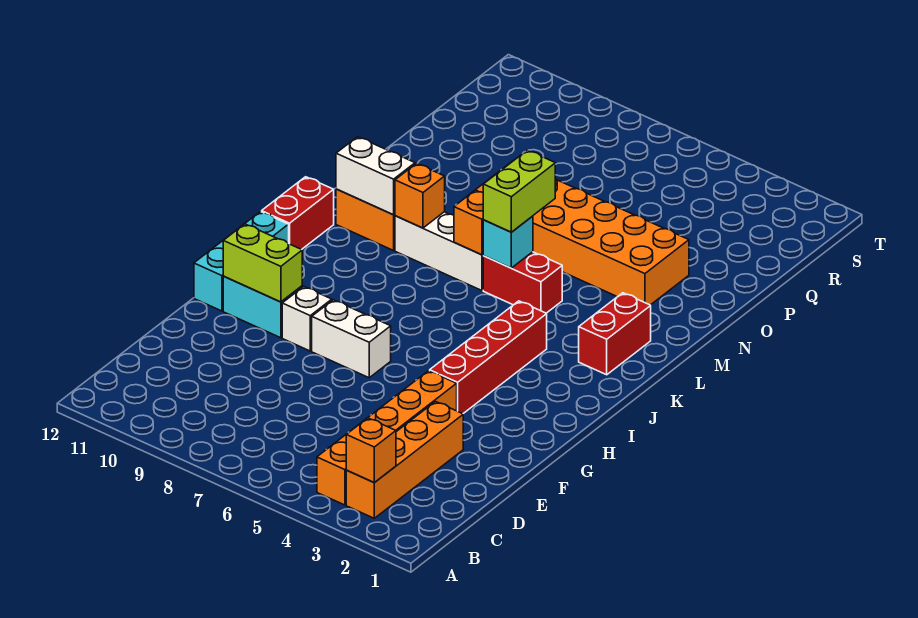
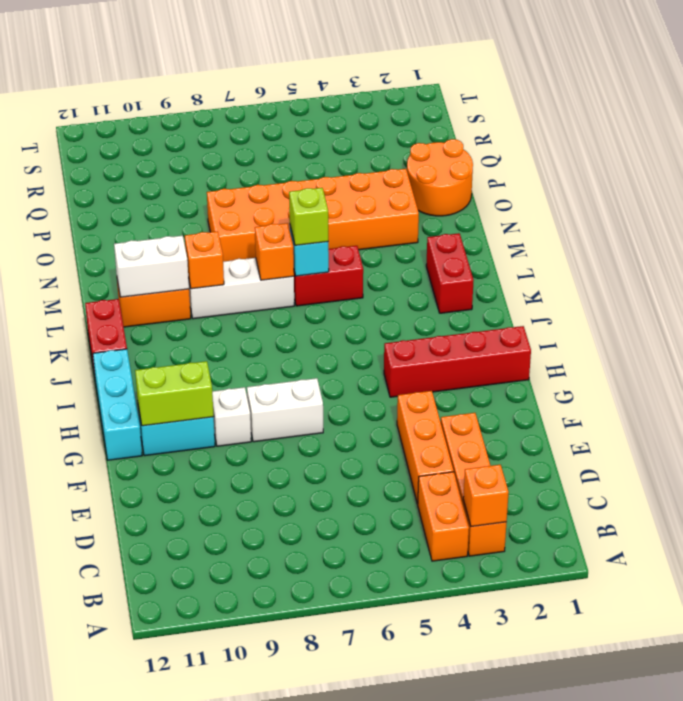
red brick G4:J4 level 1 -> red brick H1:H4 level 1
lime brick L6:M6 level 3 -> lime brick L6 level 3
none -> orange round brick O1:P2 level 1

